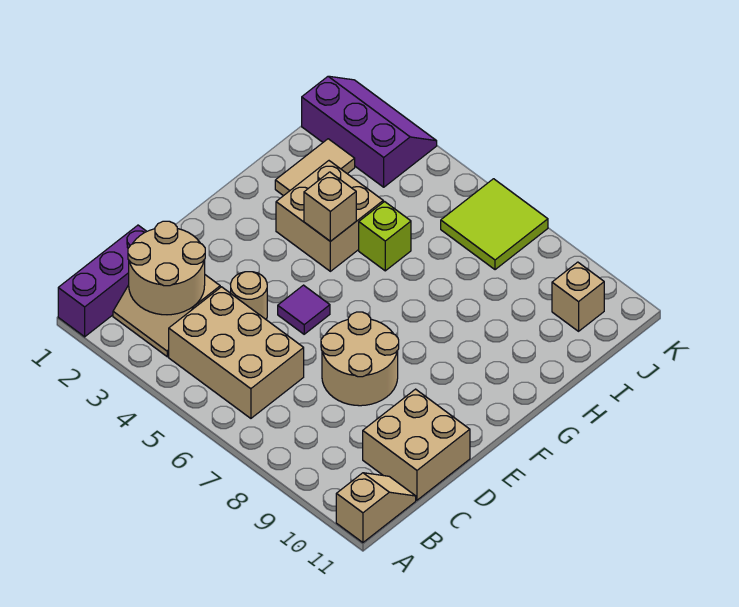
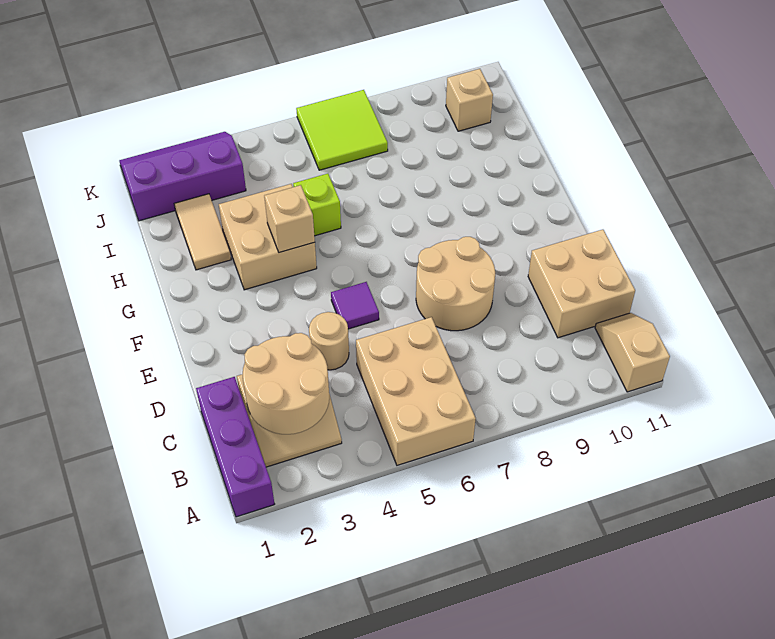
tan brick B4:C6 level 1 -> tan brick A5:C6 level 1

